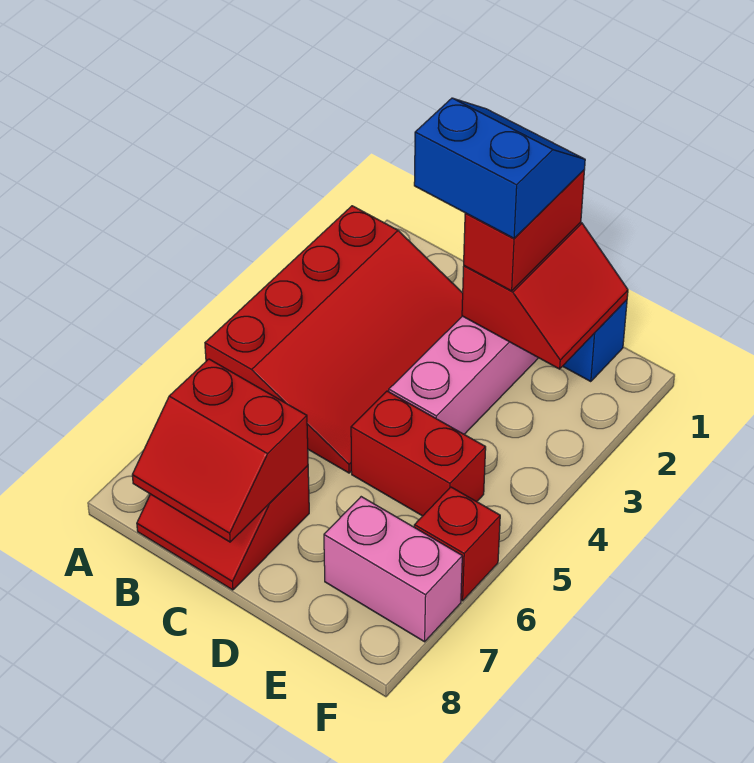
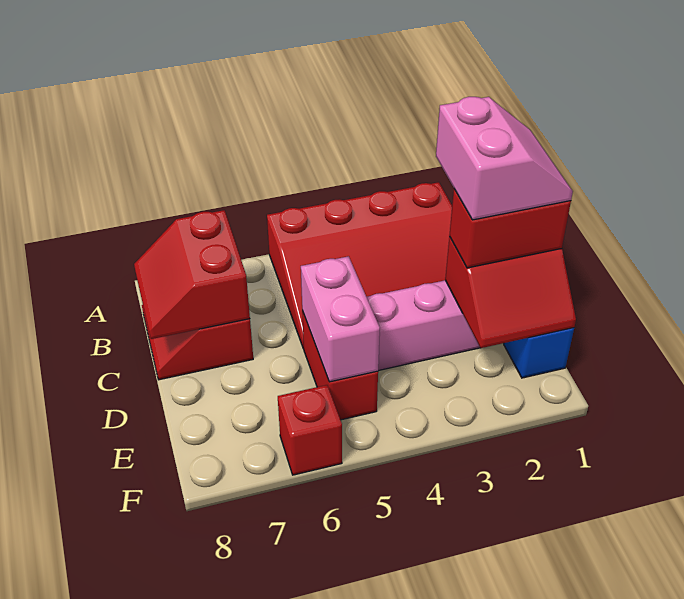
blue slope C1:D2 level 4 top 2 -> pink slope C1:D2 level 4 top 2
pink brick E7:F7 level 1 -> pink brick D5:E5 level 2

